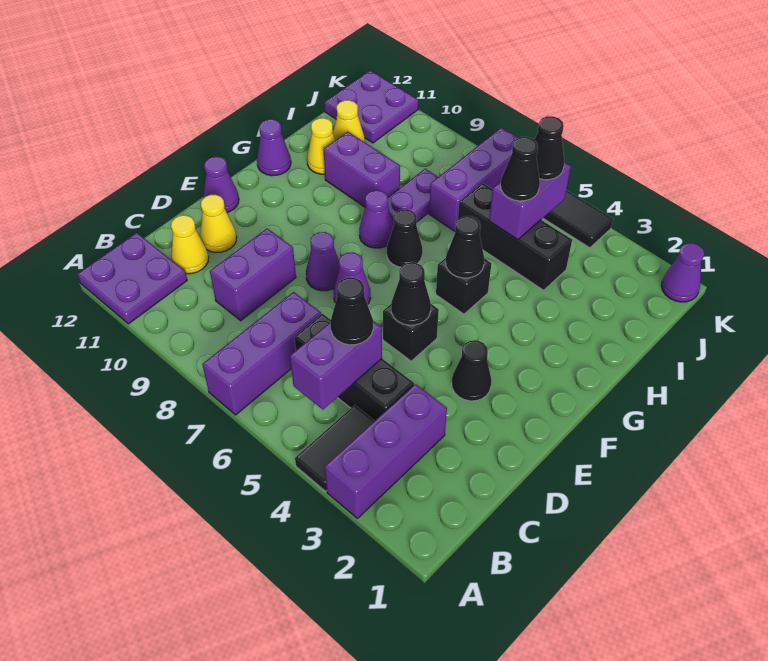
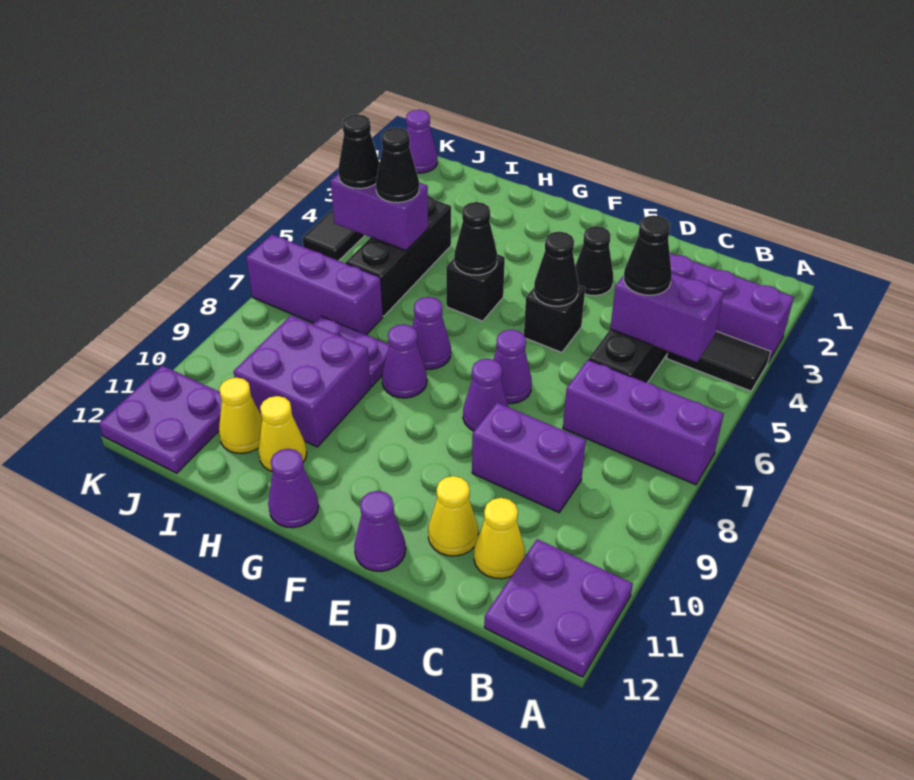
black cone G7 level 1 -> purple cone G7 level 1
purple brick H9:H10 level 1 -> purple brick H9:I10 level 1

